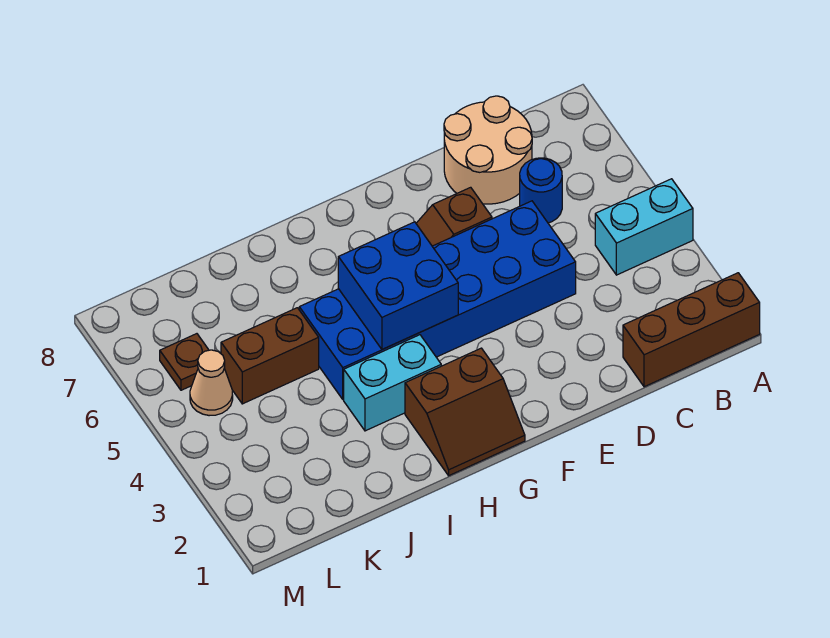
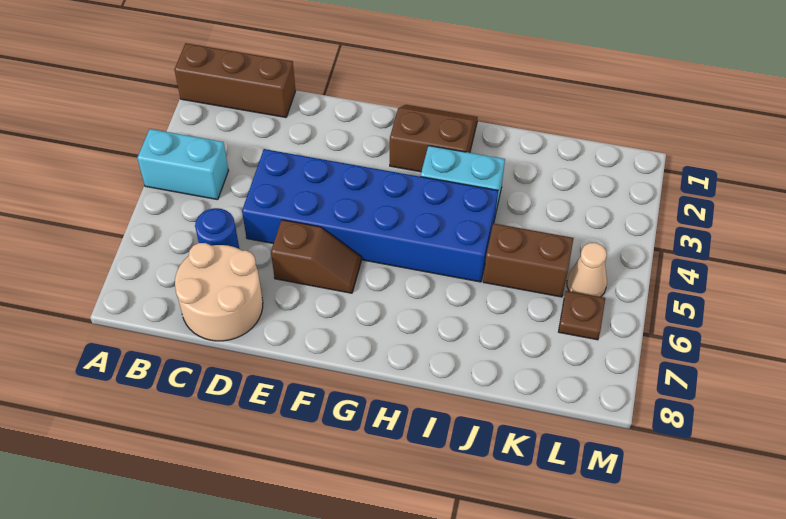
blue brick G4:H5 level 2 -> none

